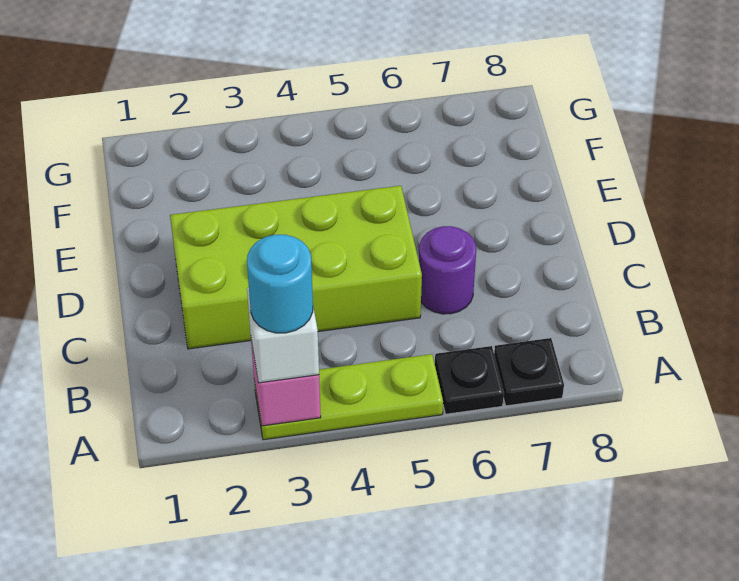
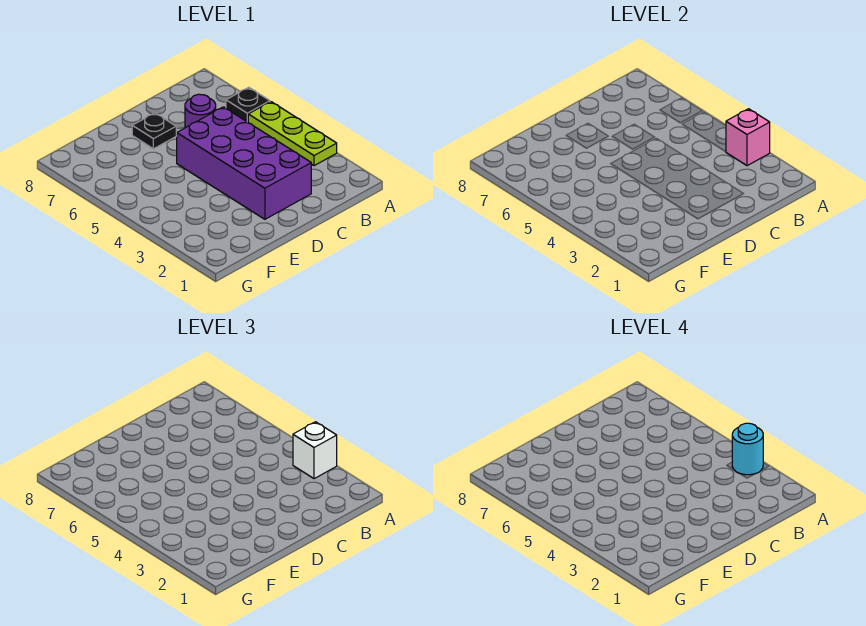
black plate A7 level 1 -> black plate D7 level 1
lime brick C2:D5 level 1 -> purple brick C2:D5 level 1

